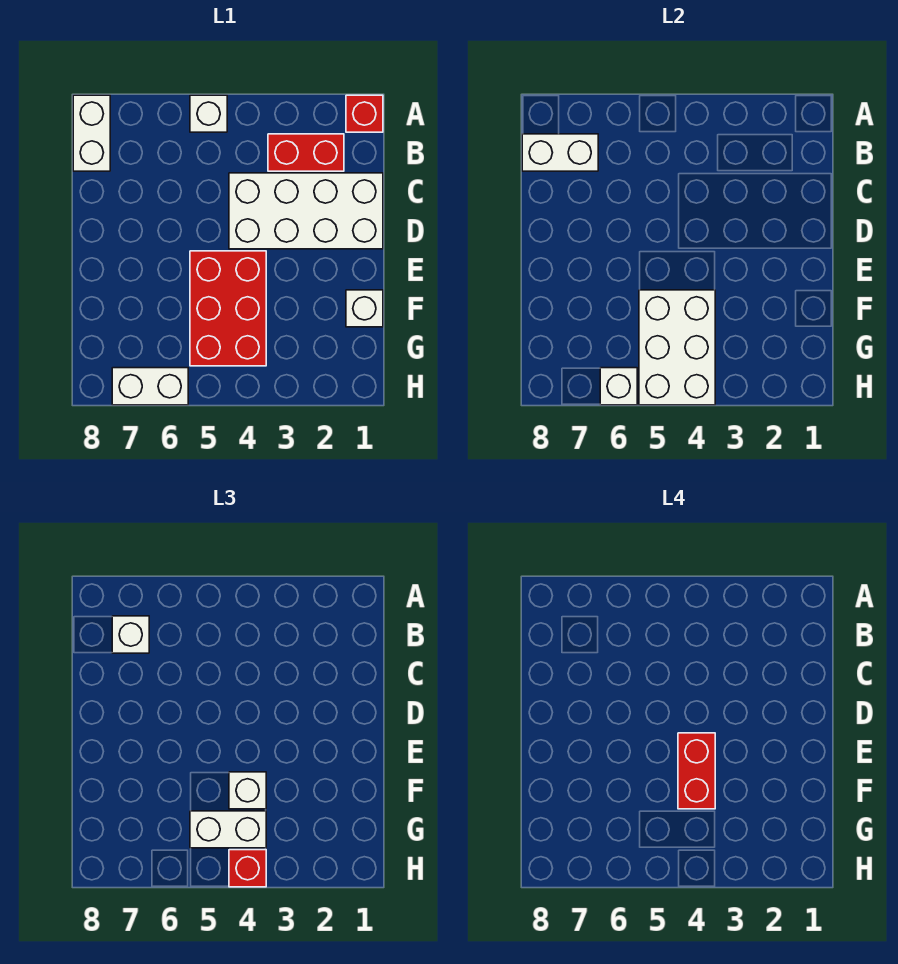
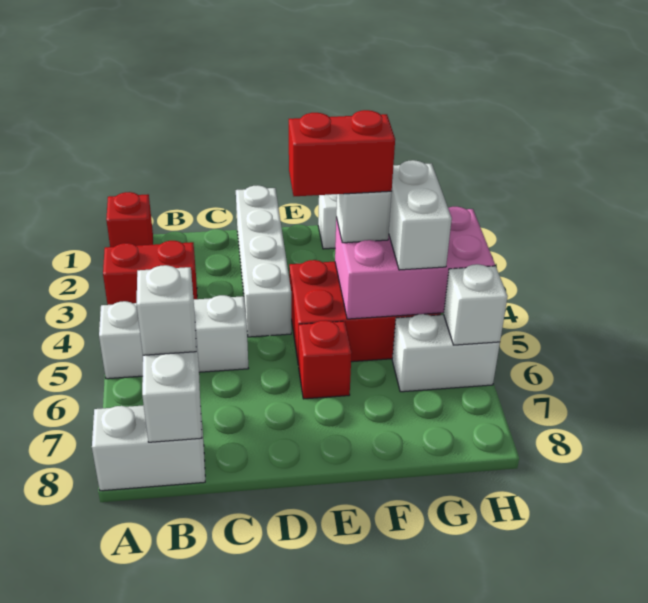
white brick A5 level 1 -> white brick A5:C5 level 1
red brick B2:B3 level 1 -> red brick A3:B3 level 1
white brick C1:D4 level 1 -> white brick D1:D4 level 1
white brick F4:H5 level 2 -> pink brick F4:H5 level 2
red brick H4 level 3 -> red brick E6 level 1
white brick H6:H7 level 1 -> white brick G6:H6 level 1

